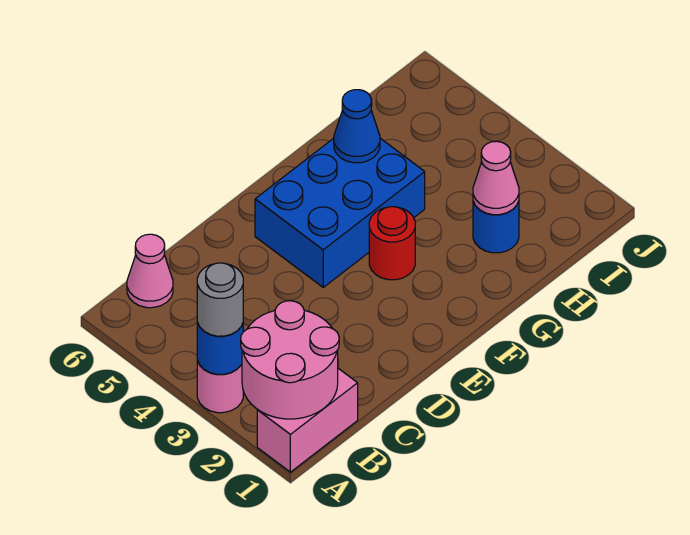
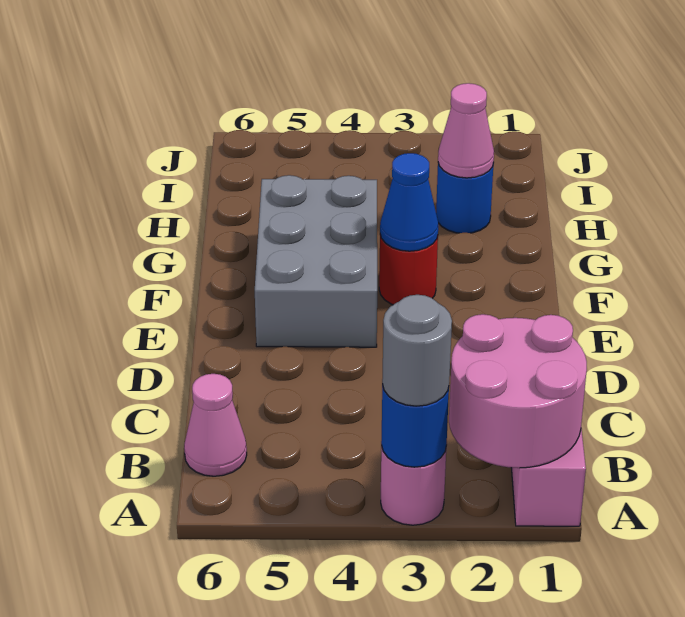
blue brick E4:G5 level 1 -> grey brick E4:G5 level 1
blue cone G5 level 2 -> blue cone F3 level 2

